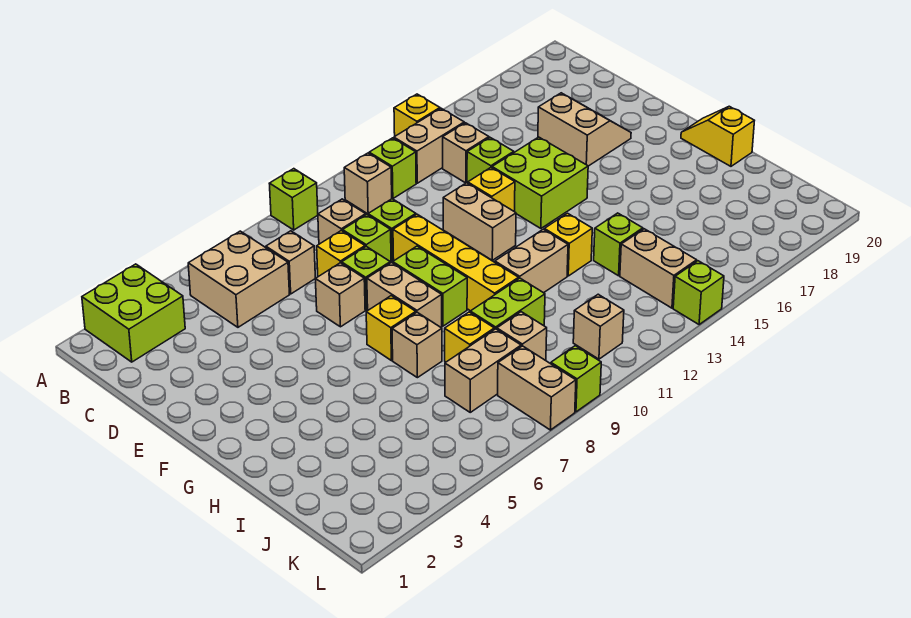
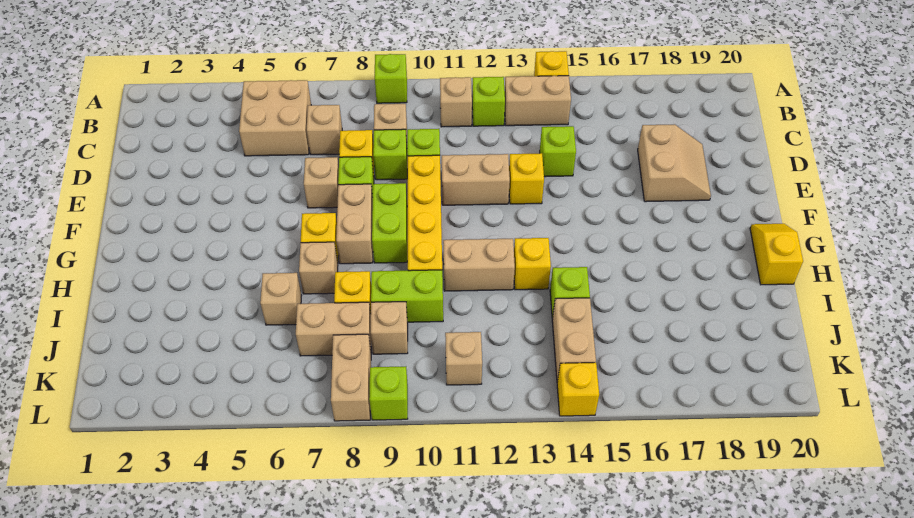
lime brick A2:B3 level 1 -> none
tan brick C14 level 1 -> tan brick I6 level 1
tan brick E12:F12 level 1 -> tan brick E11:E12 level 1
lime brick E14:F15 level 1 -> none
lime brick L14 level 1 -> yellow brick L14 level 1

